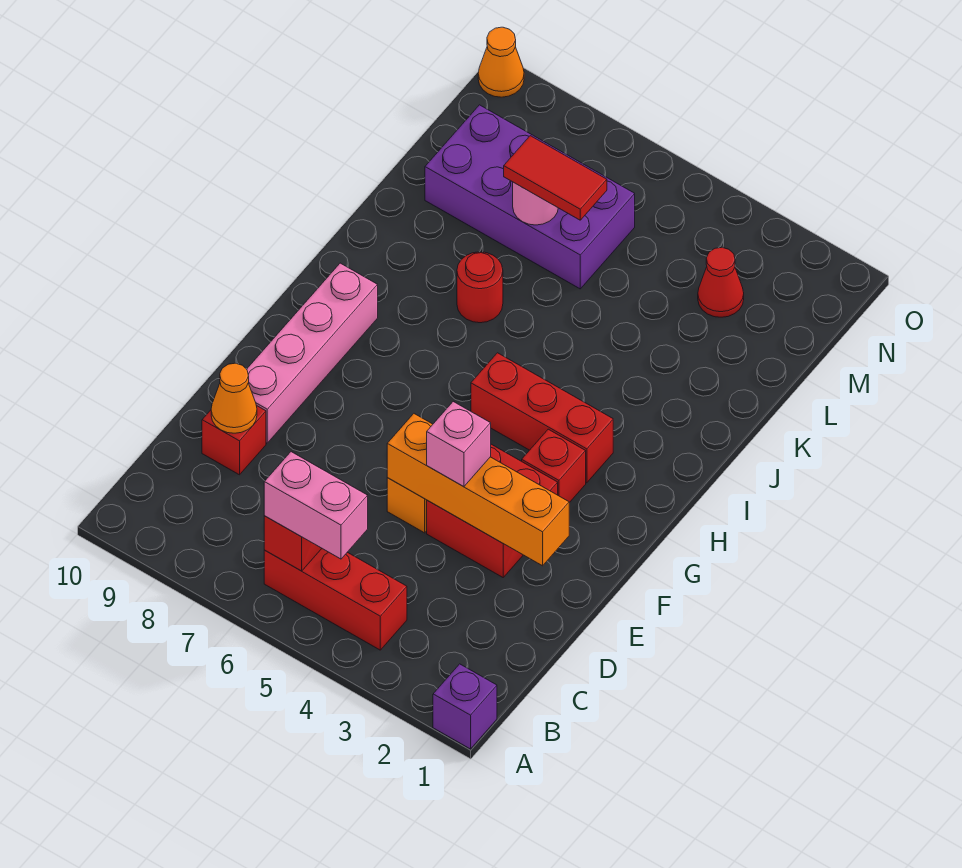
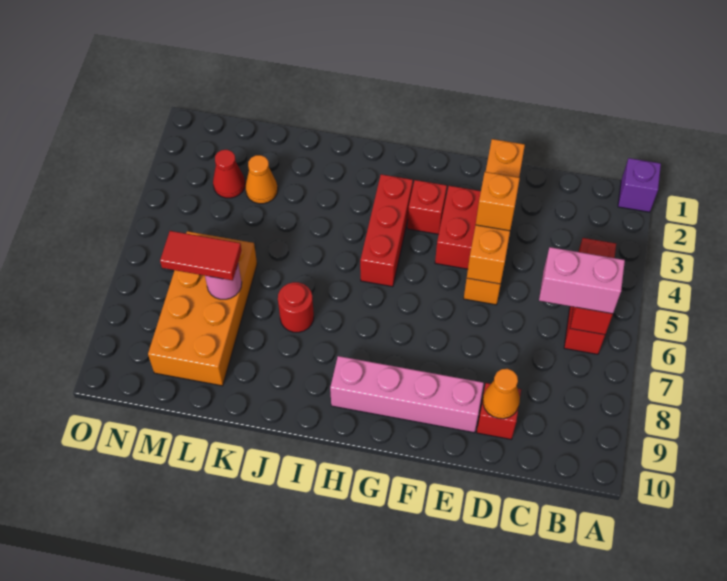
pink brick B5:B6 level 3 -> pink brick B6:C6 level 3
pink brick E4 level 3 -> orange brick E4 level 3
purple brick L6:M9 level 1 -> orange brick L6:M9 level 1
red tile L6:L7 level 3 -> red tile L7:M7 level 3
orange cone O10 level 1 -> orange cone L3 level 1

